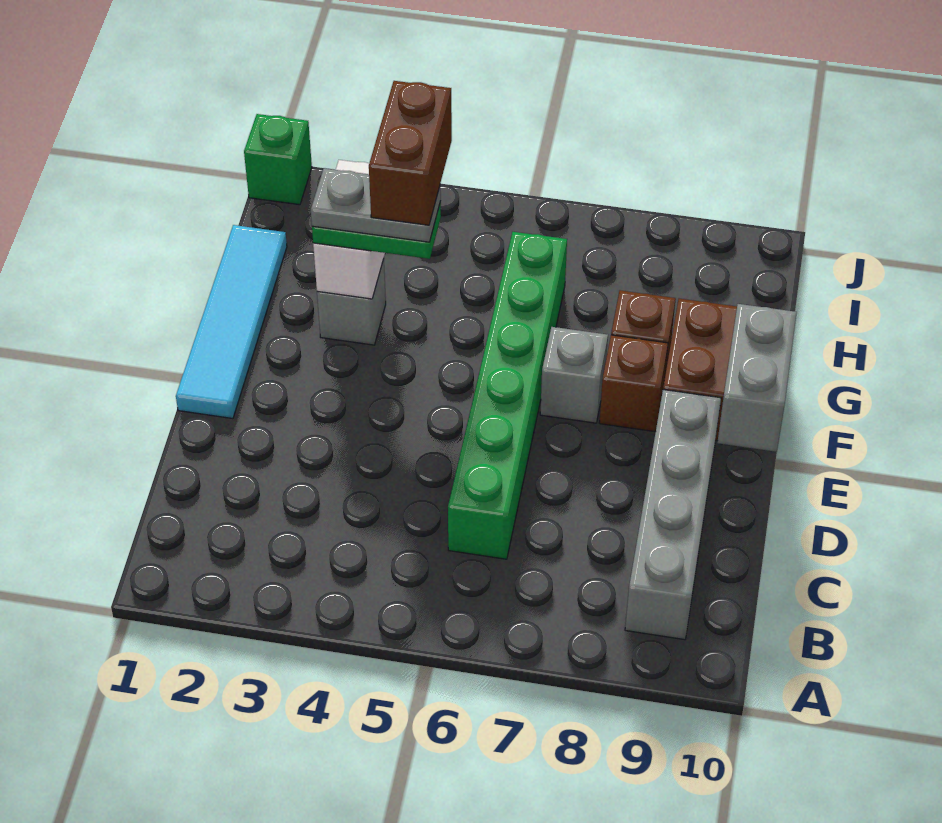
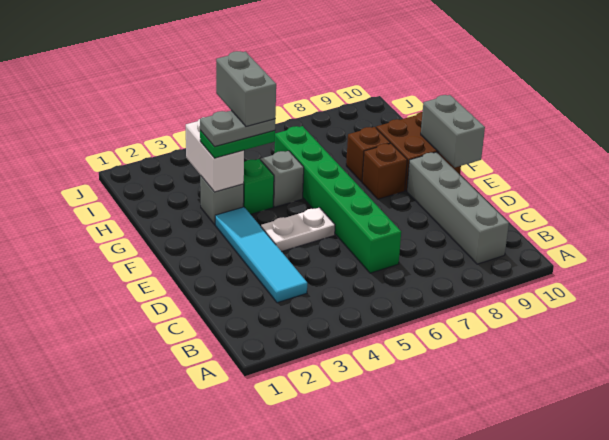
cyan tile E1:H1 level 1 -> cyan tile C3:F3 level 1
none -> white plate E4:E5 level 1
grey brick F7 level 1 -> grey brick G5 level 1
brown brick G4:H4 level 5 -> grey brick G4:H4 level 5
green brick J1 level 1 -> green brick G4 level 1

